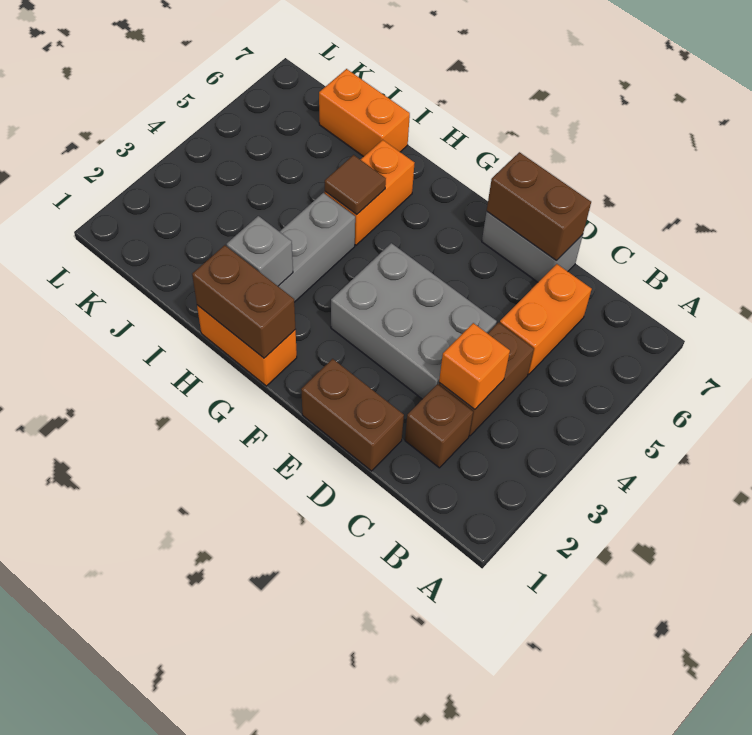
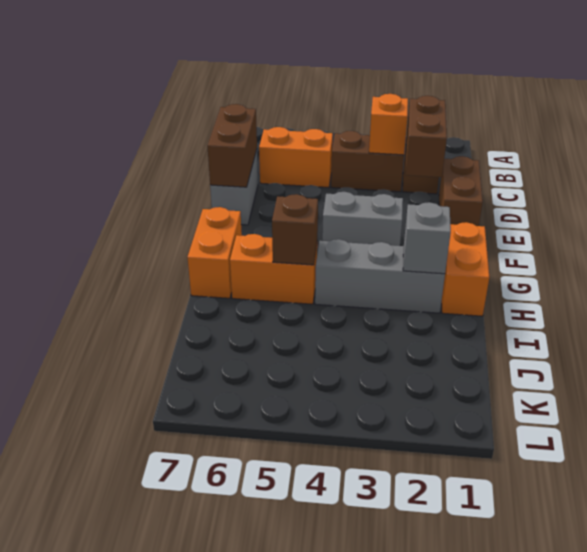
grey brick D3:F4 level 1 -> grey brick F3:F4 level 1
brown brick G1:H1 level 2 -> brown brick C2:D2 level 2
brown tile H5 level 2 -> brown brick H5 level 2
orange brick I7:J7 level 1 -> orange brick G7:H7 level 1

